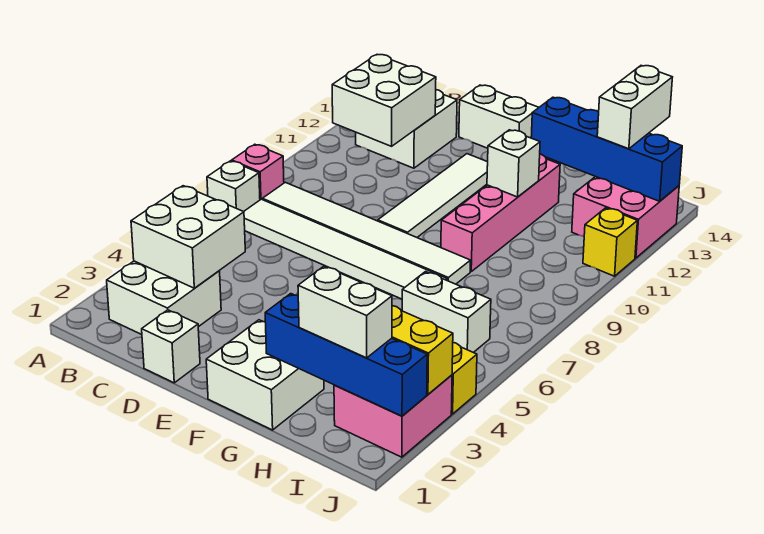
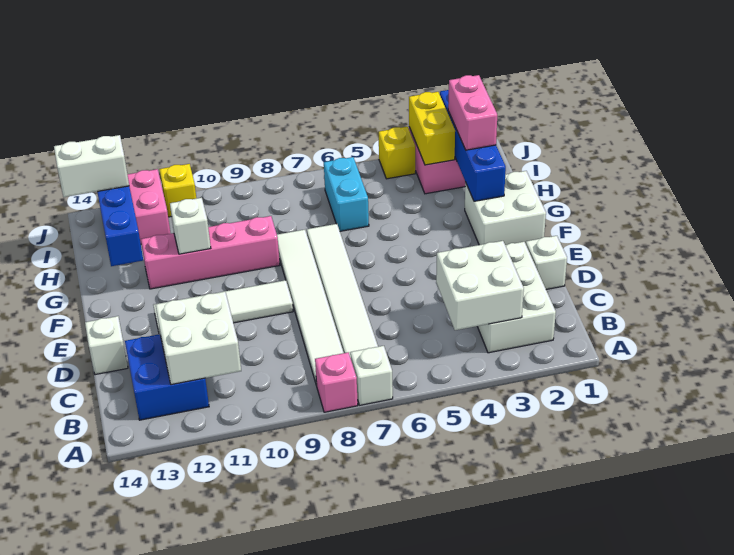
white brick B2:C3 level 1 -> white brick B2:D3 level 1
white brick B12:C13 level 1 -> blue brick B12:C13 level 1
white brick D14:E14 level 1 -> white brick D14 level 1
white brick H2:I2 level 3 -> pink brick H2:I2 level 3
white brick H6:I6 level 1 -> cyan brick H6:I6 level 1

